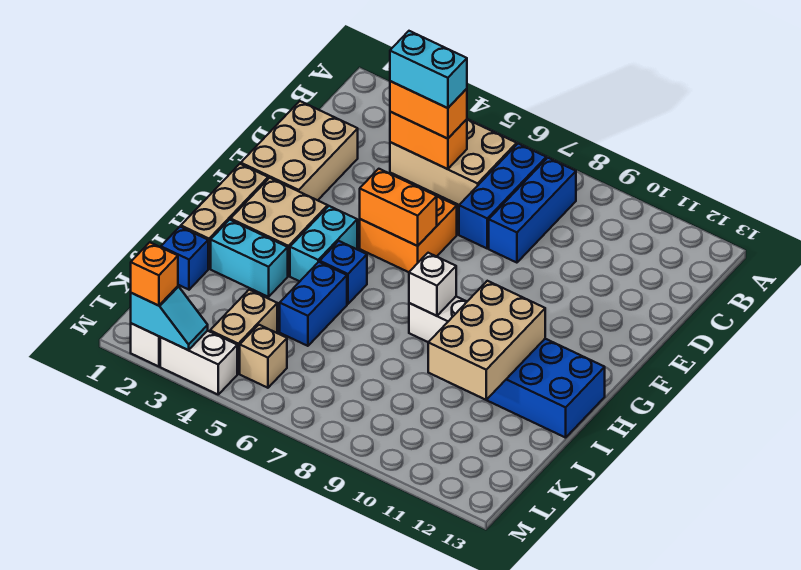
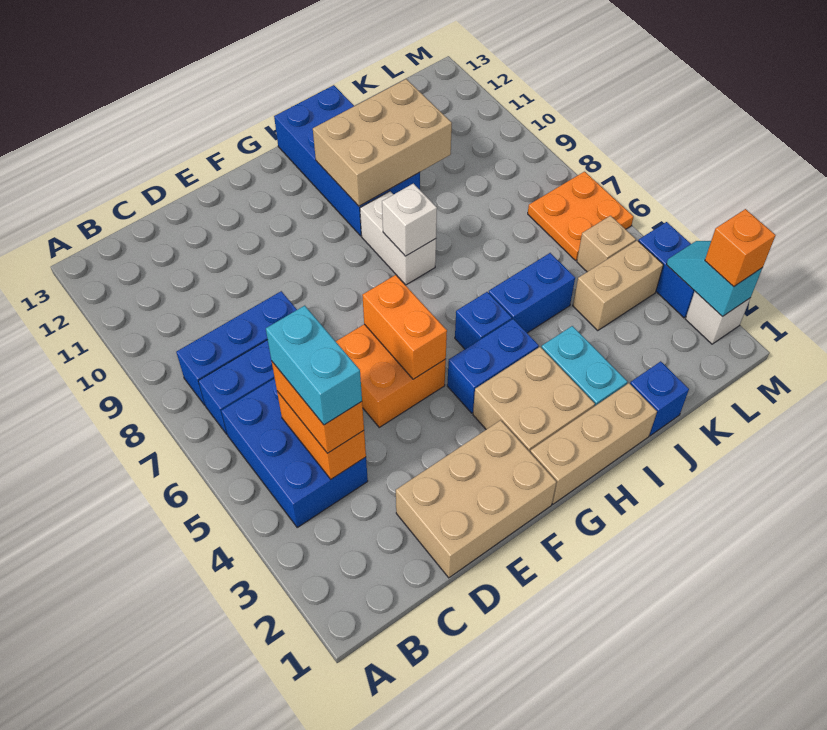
tan brick B4:C6 level 1 -> blue brick B4:C6 level 1
cyan brick G4:H4 level 1 -> blue brick G4:H4 level 1
none -> orange plate L6:M7 level 1
white brick M3:M4 level 1 -> blue brick M3:M4 level 1

